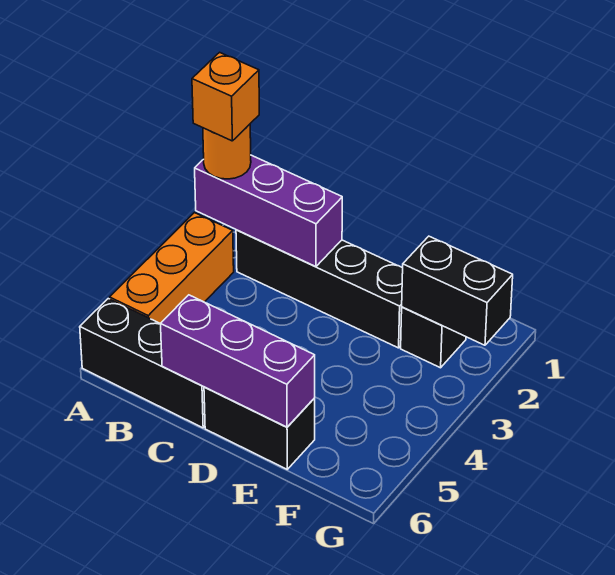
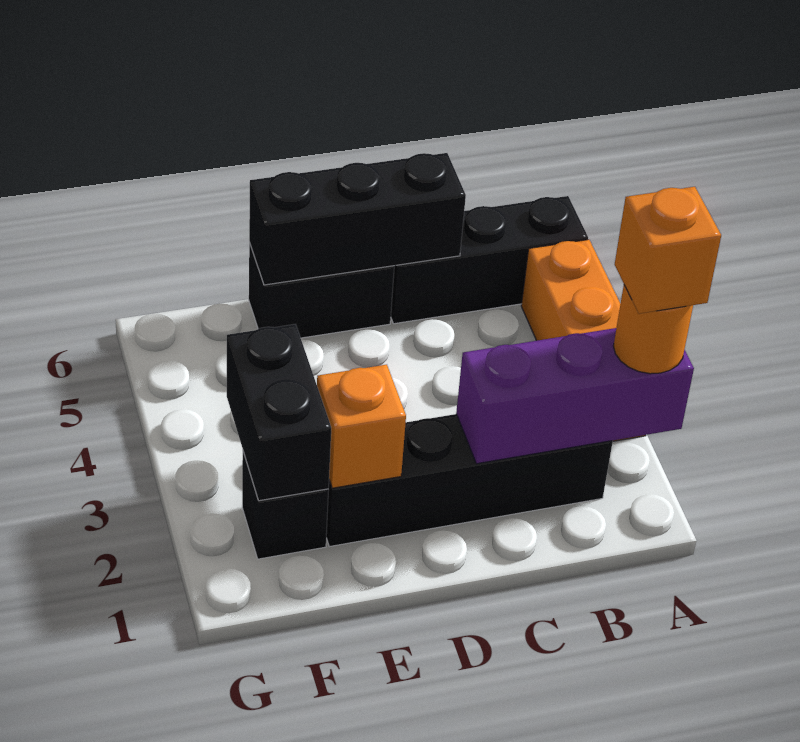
purple brick C6:E6 level 2 -> black brick C6:E6 level 2
none -> orange brick E2 level 2
black brick F2:G2 level 2 -> black brick F2:F3 level 2

